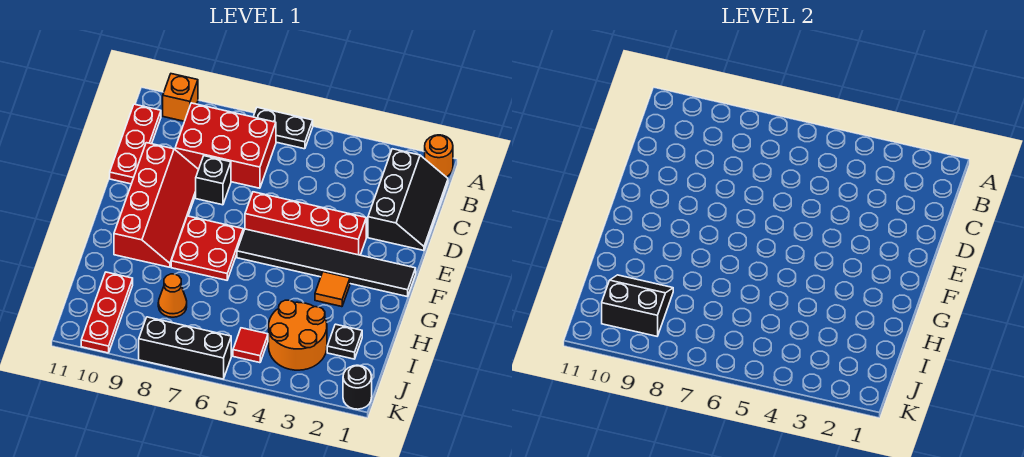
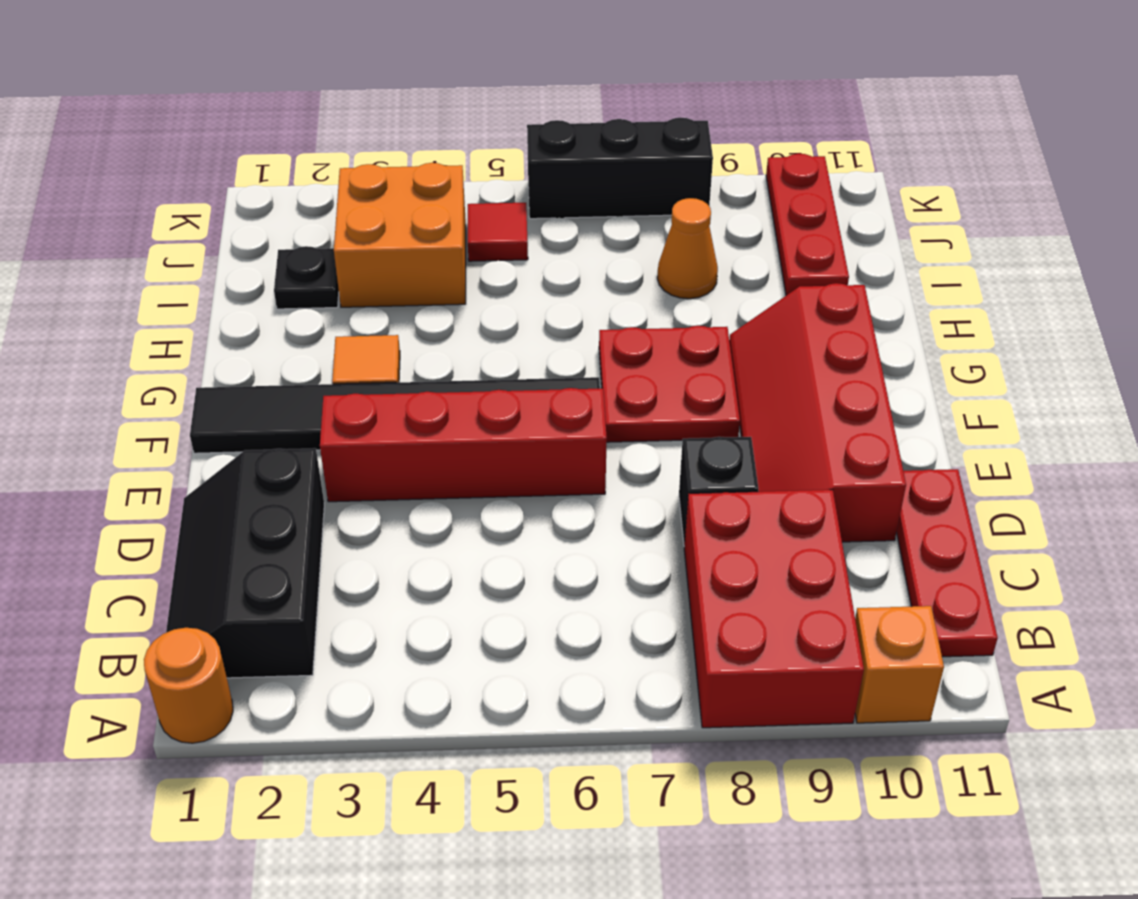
black plate A6:A7 level 1 -> none
red brick B7:C9 level 1 -> red brick A8:C9 level 1
orange round brick I3:J4 level 1 -> orange brick I3:J4 level 1
black slope I9:J10 level 2 top J -> none
black round brick K1 level 1 -> none

